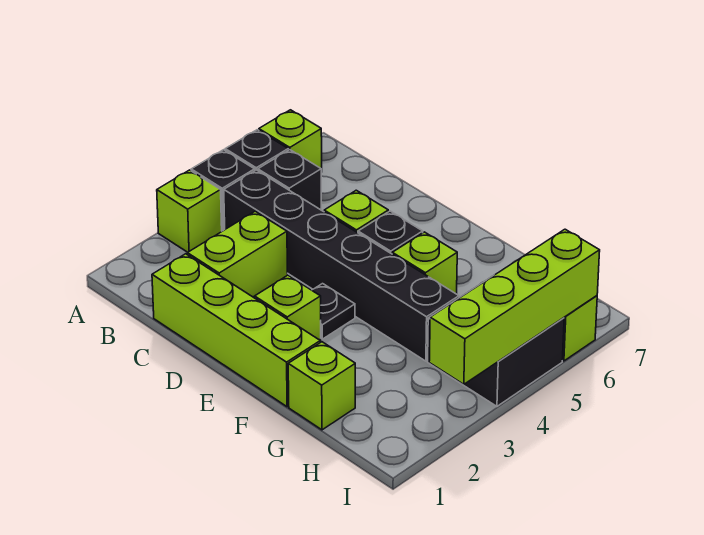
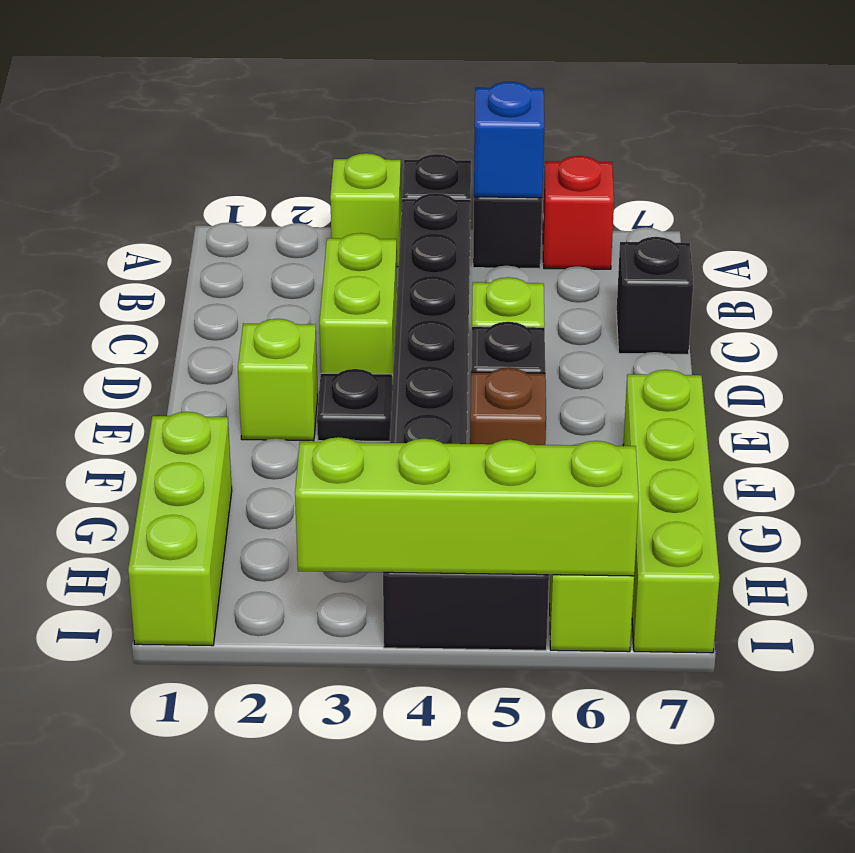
none -> blue brick A5 level 2
lime brick A6 level 1 -> red brick A6 level 1
black brick B5 level 1 -> black brick C7 level 1
lime brick C1:F1 level 1 -> lime brick F7:I7 level 1
lime brick C2:C3 level 1 -> lime brick C3:D3 level 1
lime brick F5 level 1 -> brown brick F5 level 1
lime brick G1 level 1 -> lime brick G1:I1 level 1

